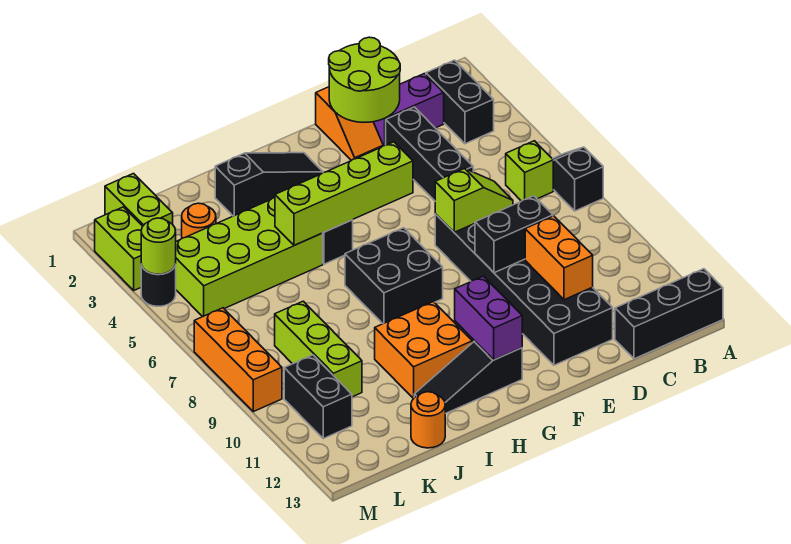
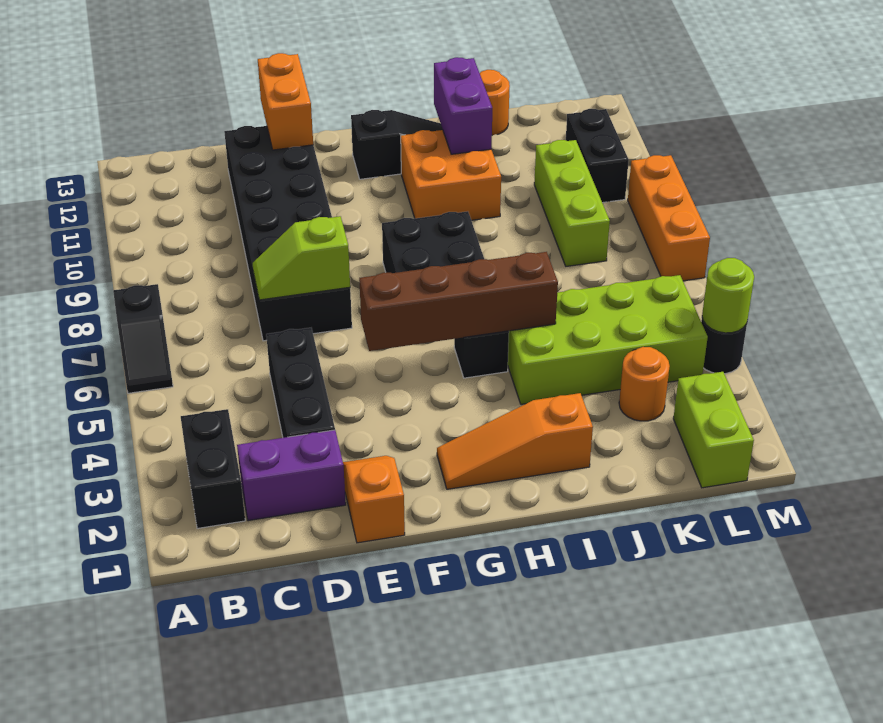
black brick A13:C13 level 1 -> none
lime brick B6 level 1 -> none
lime round brick D1:E2 level 2 -> none
black brick D9:E9 level 2 -> none
orange brick D10:D11 level 2 -> orange brick E12:E13 level 2
lime brick F5:I5 level 2 -> brown brick F5:I5 level 2
black slope G2:I2 level 1 top I -> orange slope G2:I2 level 1 top I
purple brick G11:G12 level 2 -> purple brick I11:I12 level 2
lime brick M2:M3 level 1 -> none

